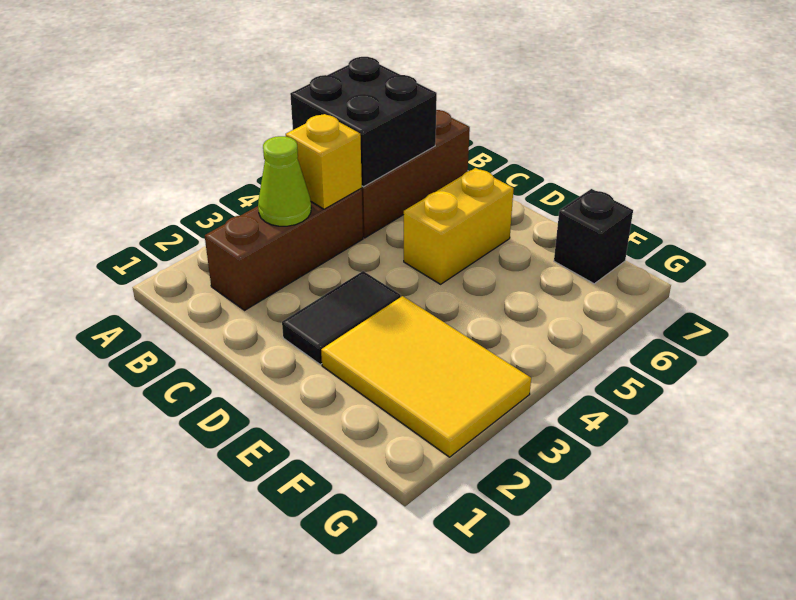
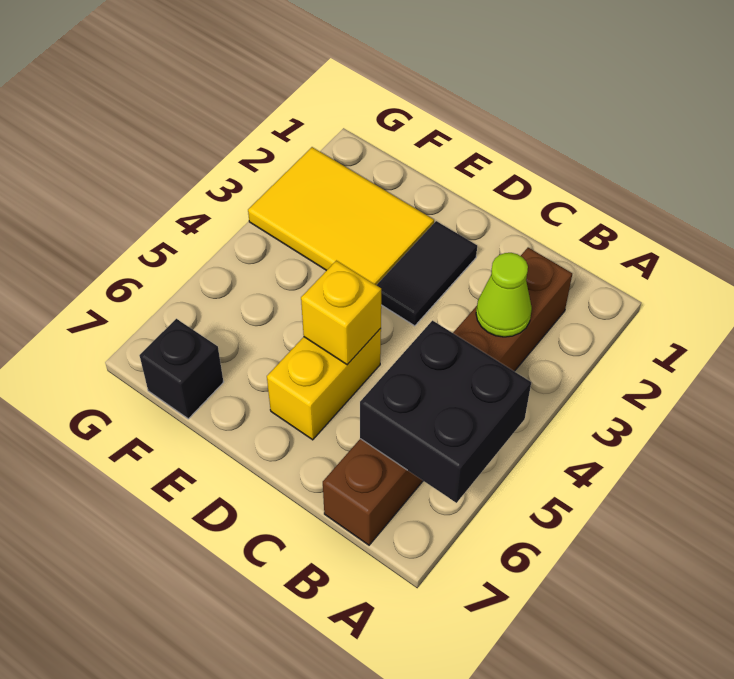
yellow brick B4 level 2 -> yellow brick D5 level 2

